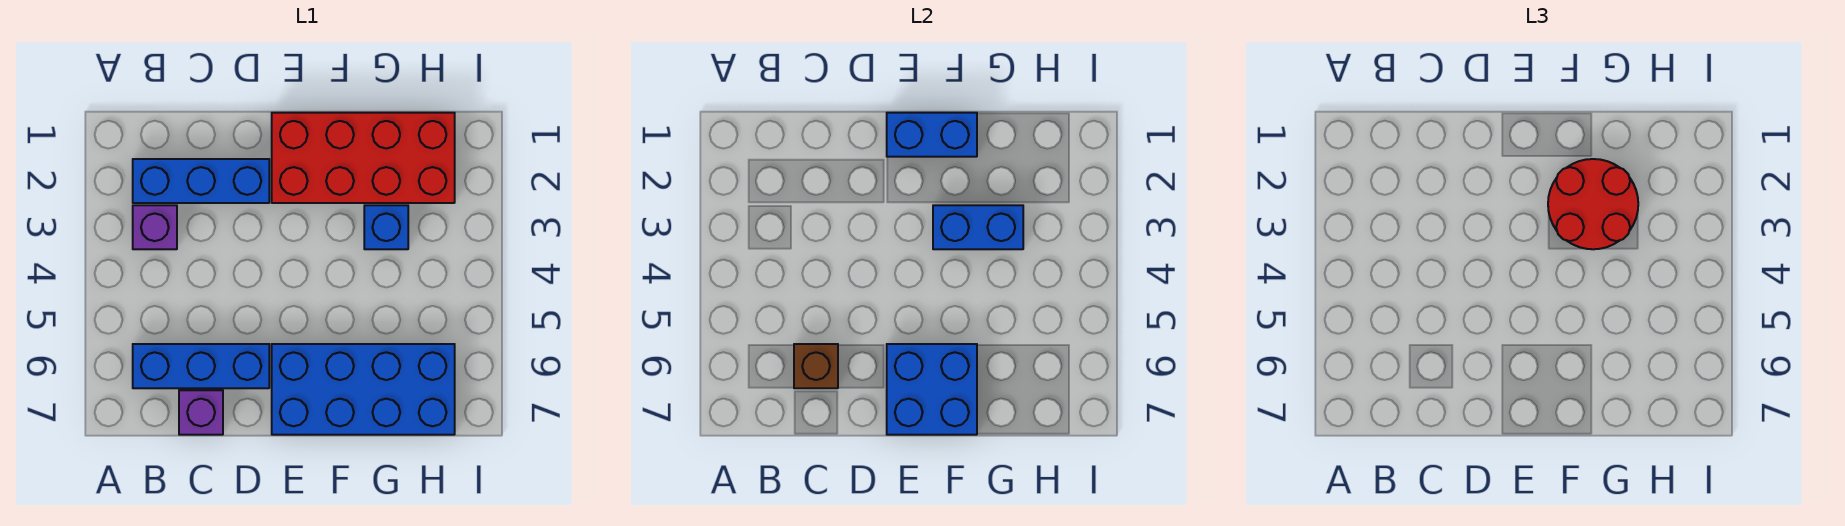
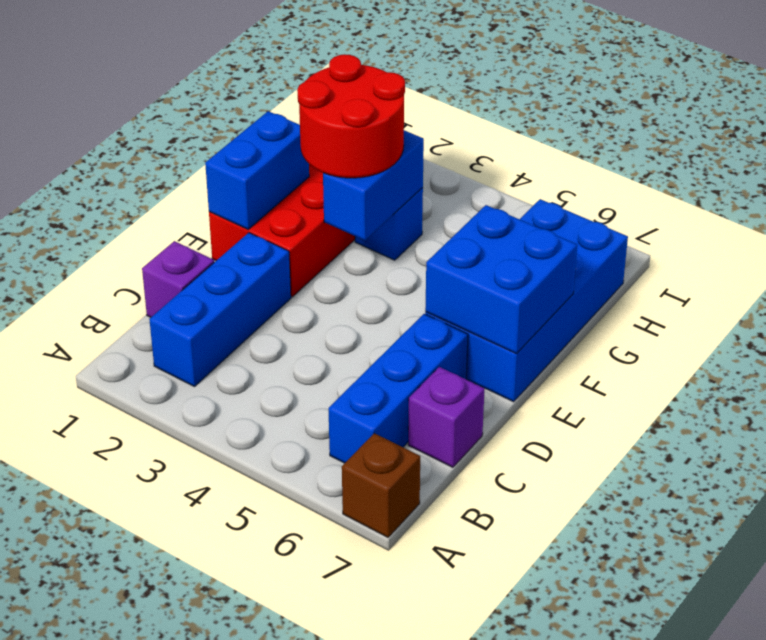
purple brick B3 level 1 -> purple brick C1 level 1
brown brick C6 level 2 -> brown brick A7 level 1

